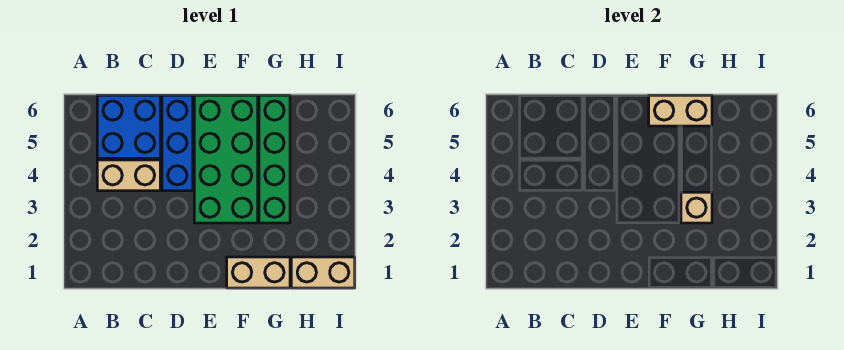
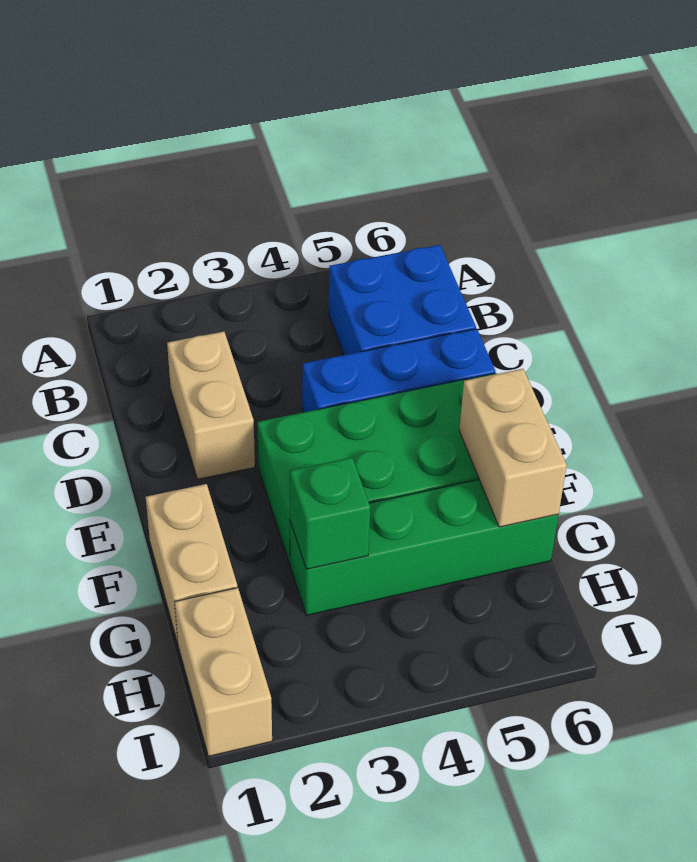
tan brick B4:C4 level 1 -> tan brick C2:D2 level 1
tan brick G3 level 2 -> green brick G3 level 2

